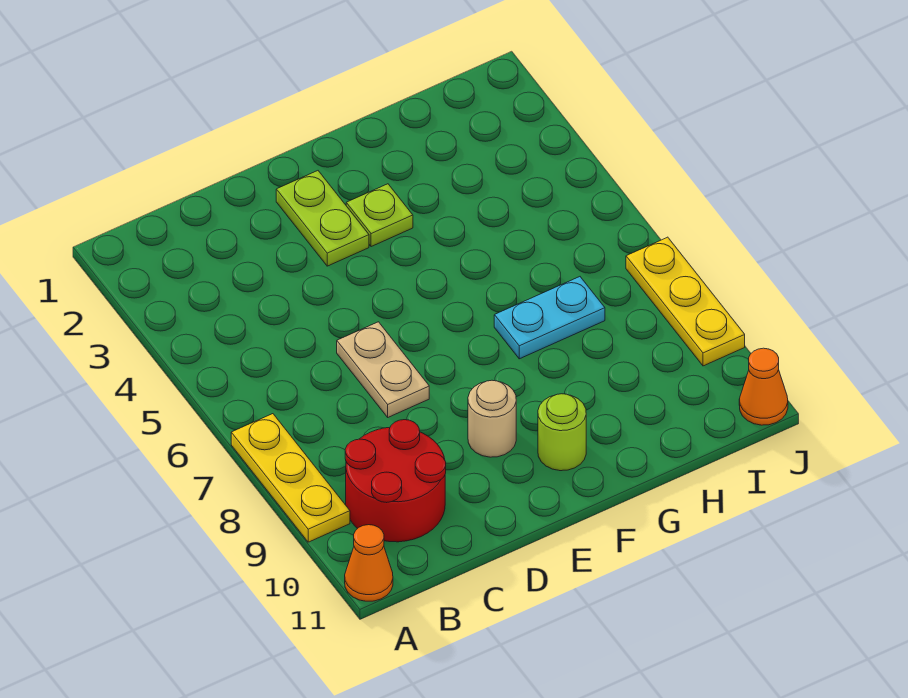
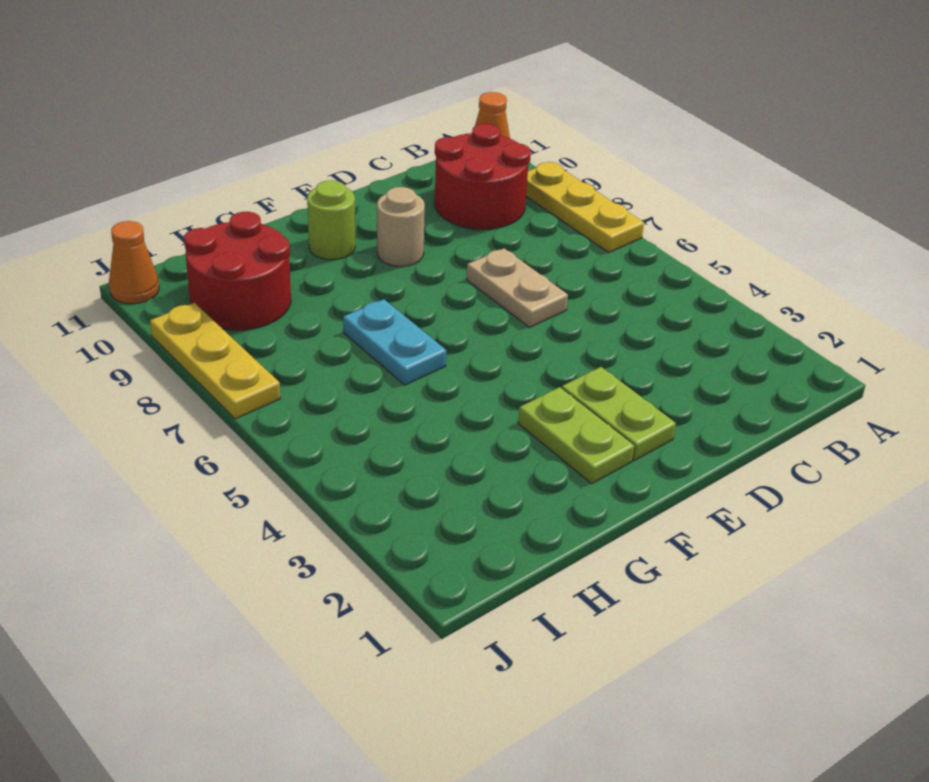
lime plate F3 level 1 -> lime plate F2:F3 level 1
cyan plate G7:H7 level 1 -> cyan plate G6:G7 level 1
none -> red round brick H9:I10 level 1

